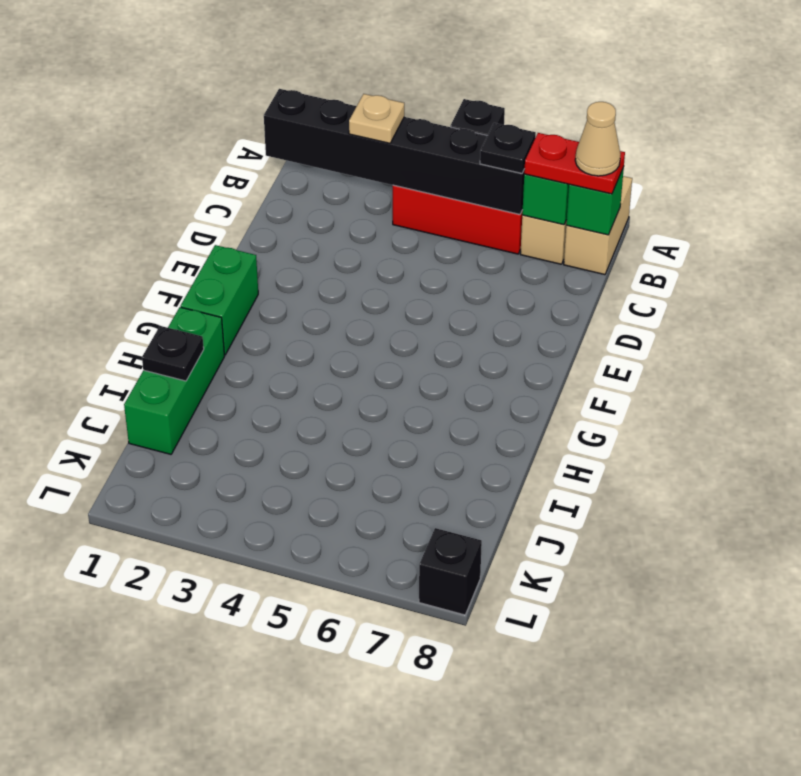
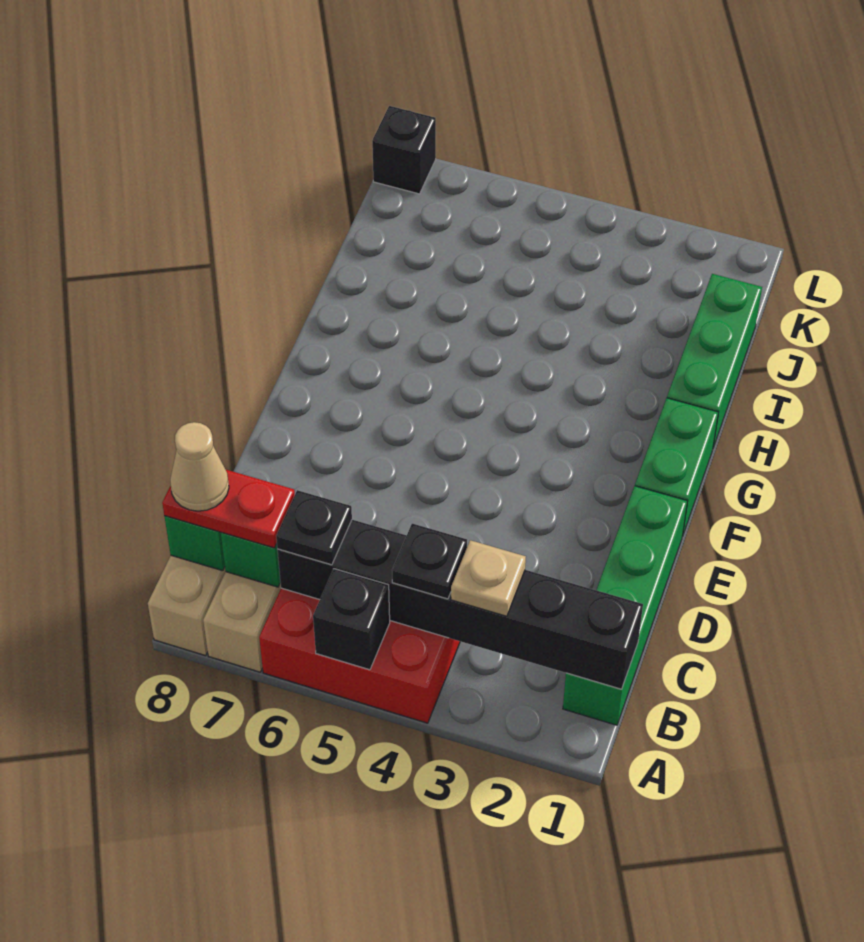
none -> green brick B1:E1 level 1
black plate I1 level 2 -> black plate B4 level 3

